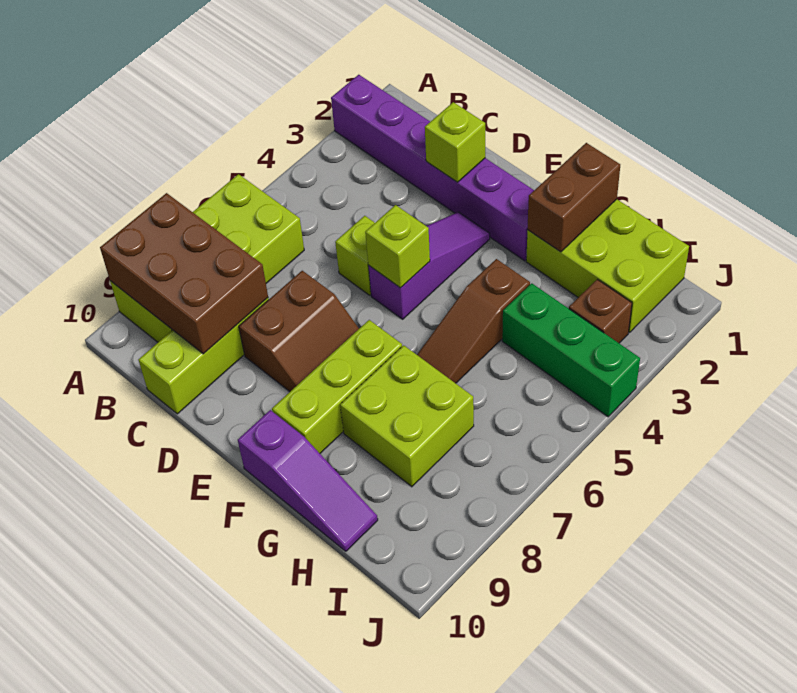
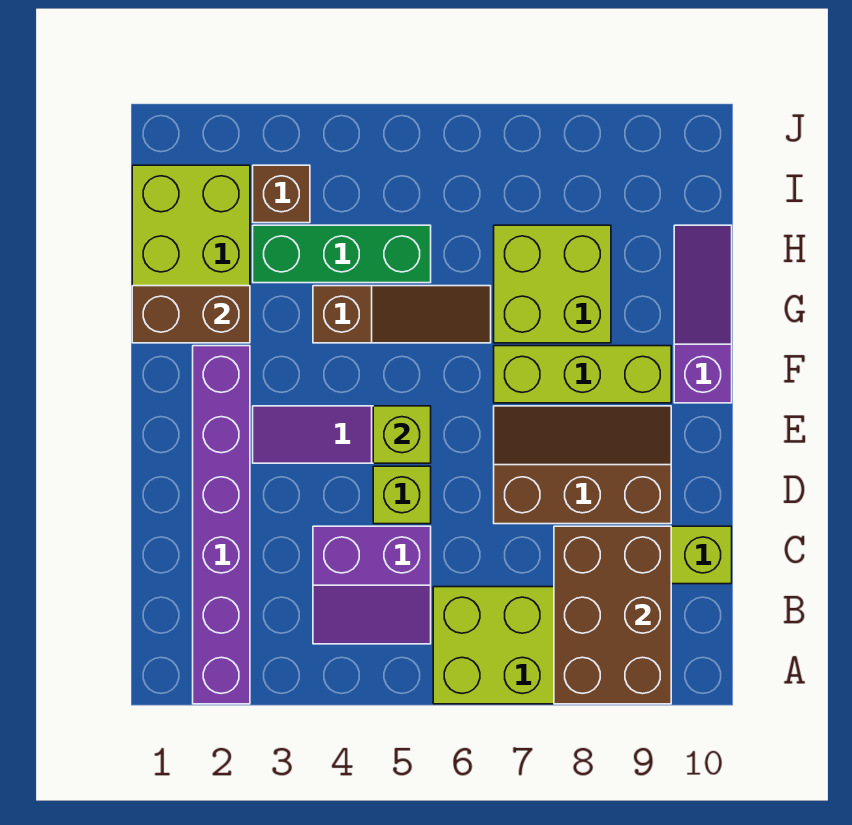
none -> purple slope B4:C5 level 1 top C
lime brick D2 level 2 -> none
brown slope D7:E8 level 1 top D -> brown slope D7:E9 level 1 top D
green brick H4:J4 level 1 -> green brick H3:H5 level 1

